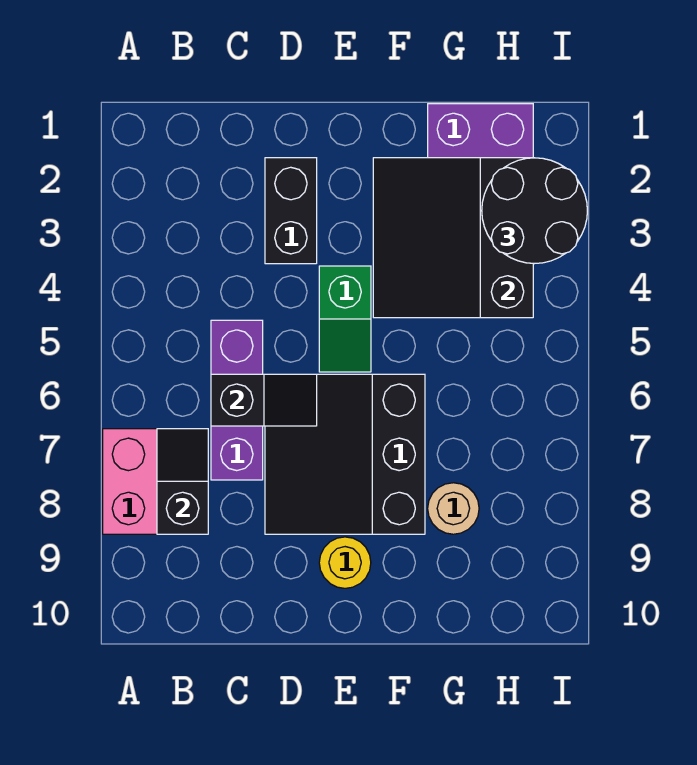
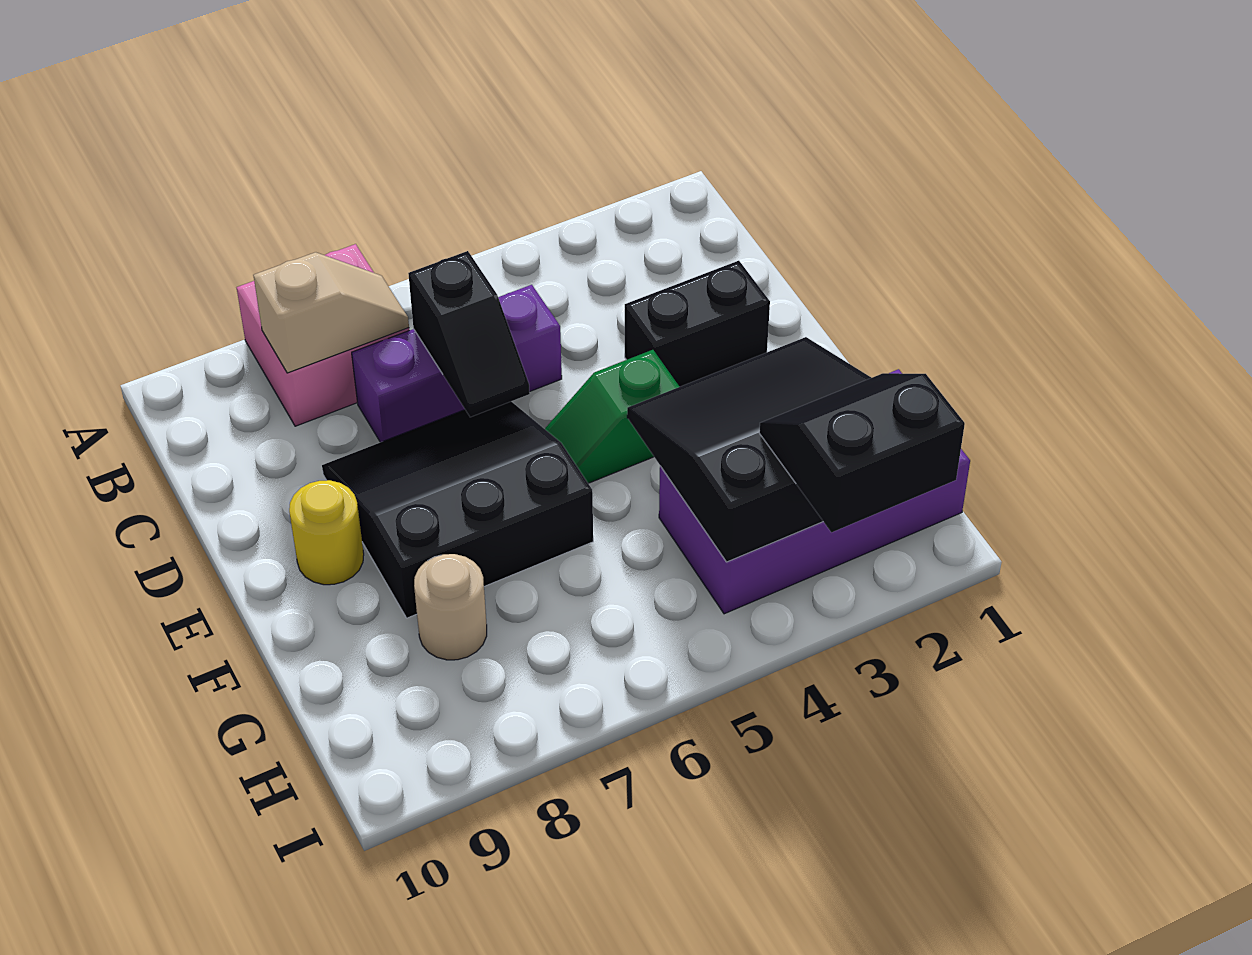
black slope B7:B8 level 2 top 8 -> tan slope B7:B8 level 2 top 8
black round brick H2:I3 level 3 -> black slope H2:I3 level 3 top I

